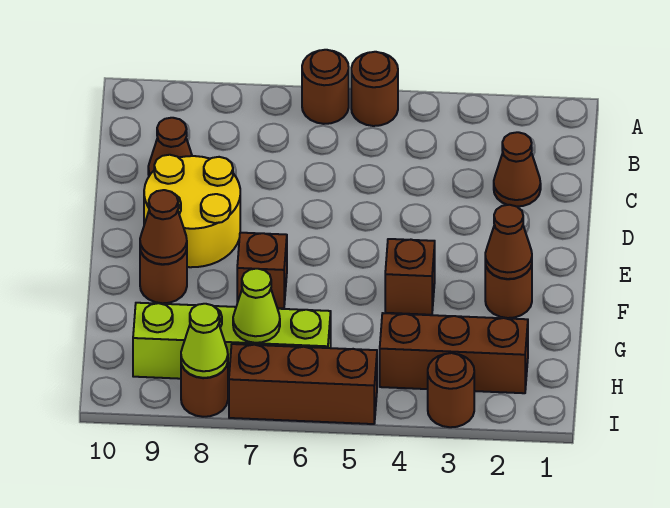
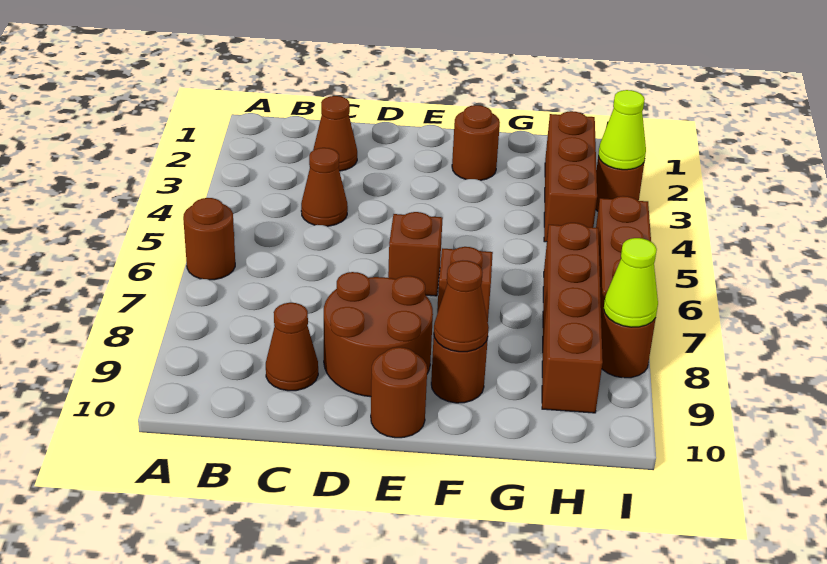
brown round brick A5 level 1 -> brown round brick E10 level 1
yellow round brick D8:E9 level 1 -> brown round brick D8:E9 level 1
brown cone F2 level 2 -> brown cone C4 level 1
brown brick F4 level 1 -> brown brick E6 level 1
lime brick H6:H9 level 1 -> brown brick H6:H9 level 1
lime cone H7 level 2 -> lime cone I3 level 2

